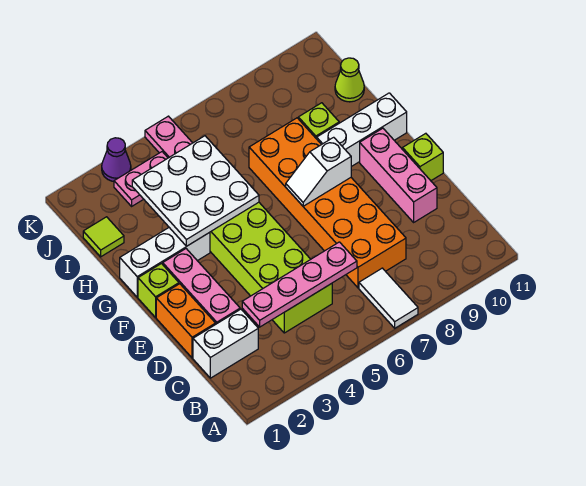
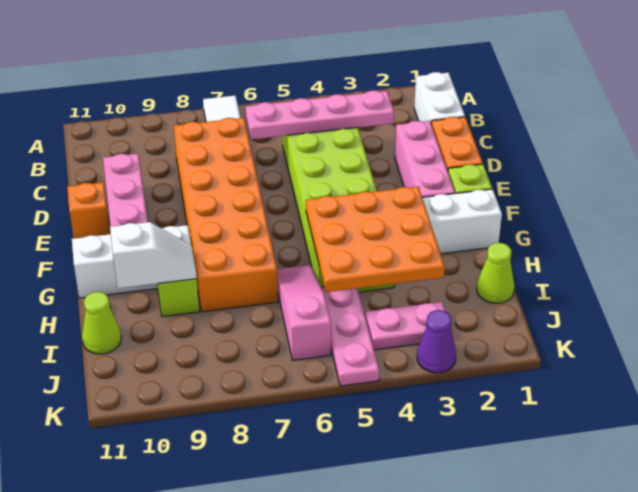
white brick C1:C2 level 1 -> white brick B1:C1 level 1
lime brick E11 level 1 -> orange brick E11 level 1
white slope F7:F8 level 2 top 8 -> white slope H9:H10 level 2 top 10
white plate G3:I5 level 2 -> orange plate G3:I5 level 2
none -> pink slope H6:J6 level 1 top J
lime tile I1 level 1 -> lime cone I1 level 1

